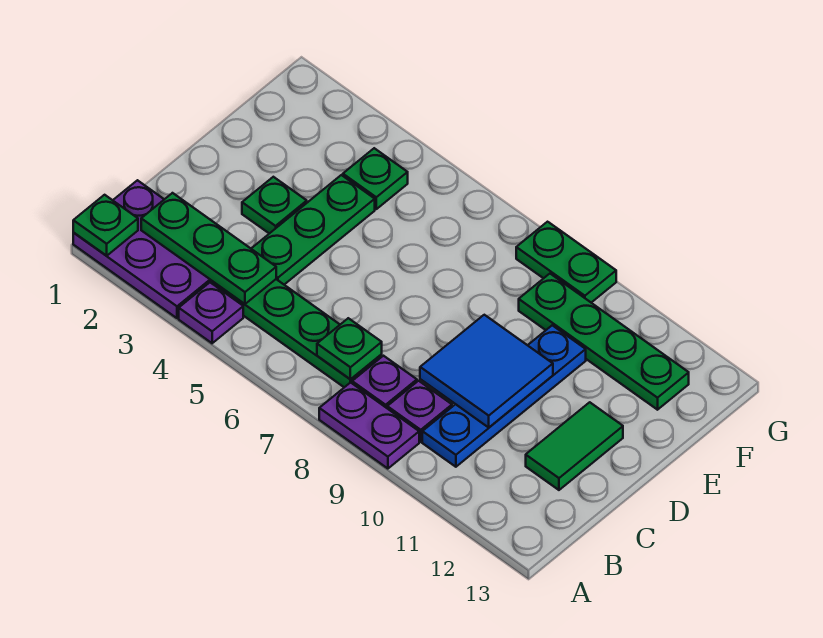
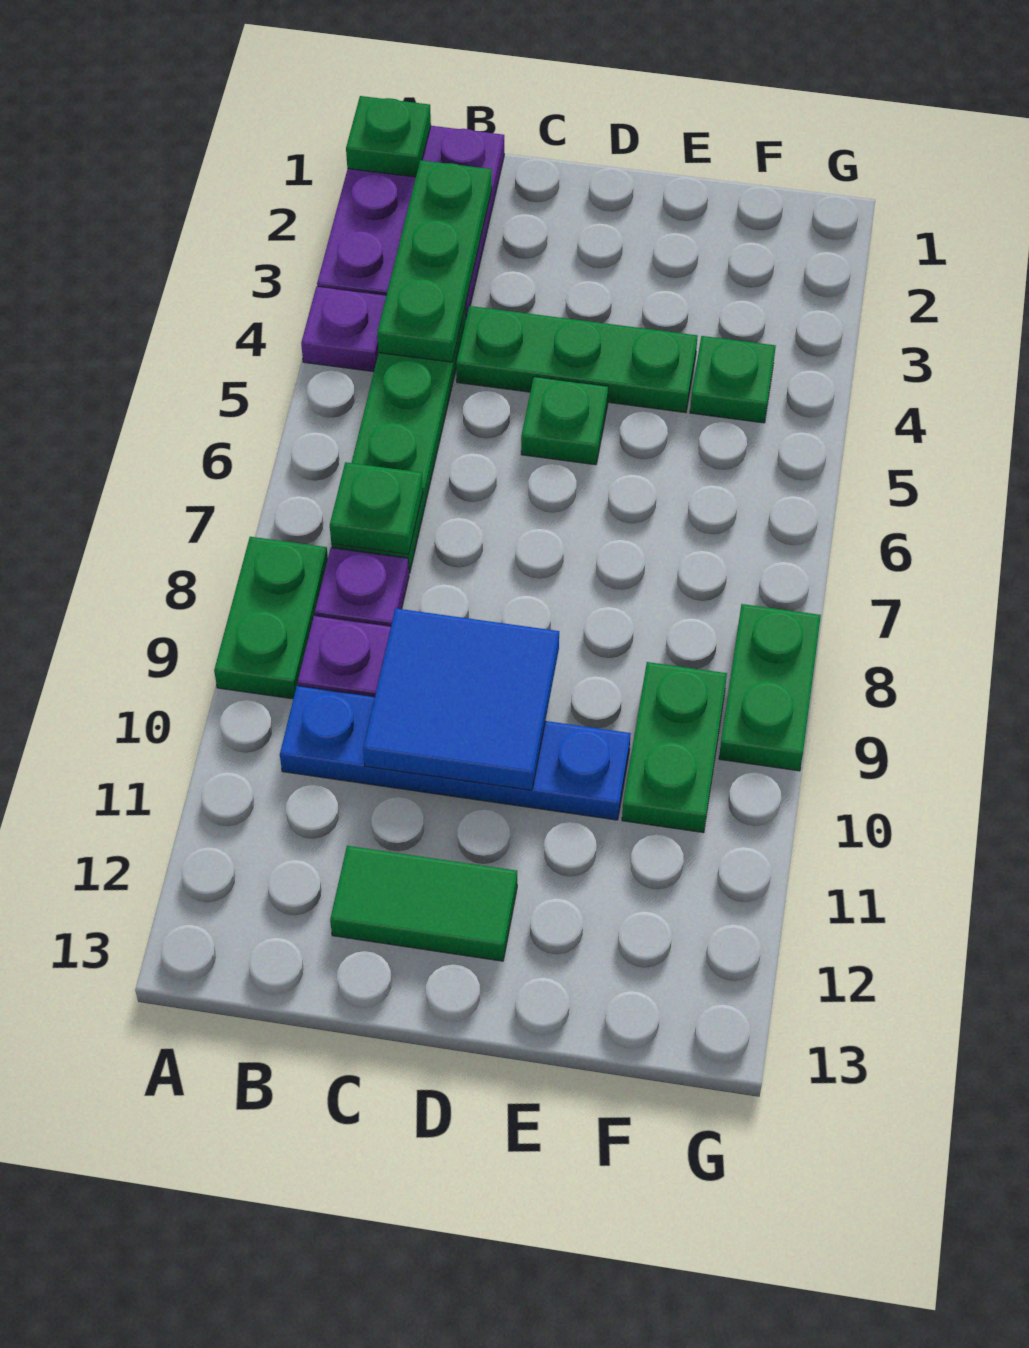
purple plate A8:A9 level 1 -> green plate A8:A9 level 1
green plate D3 level 1 -> green plate D5 level 1
green plate F9:F12 level 1 -> green plate F9:F10 level 1

